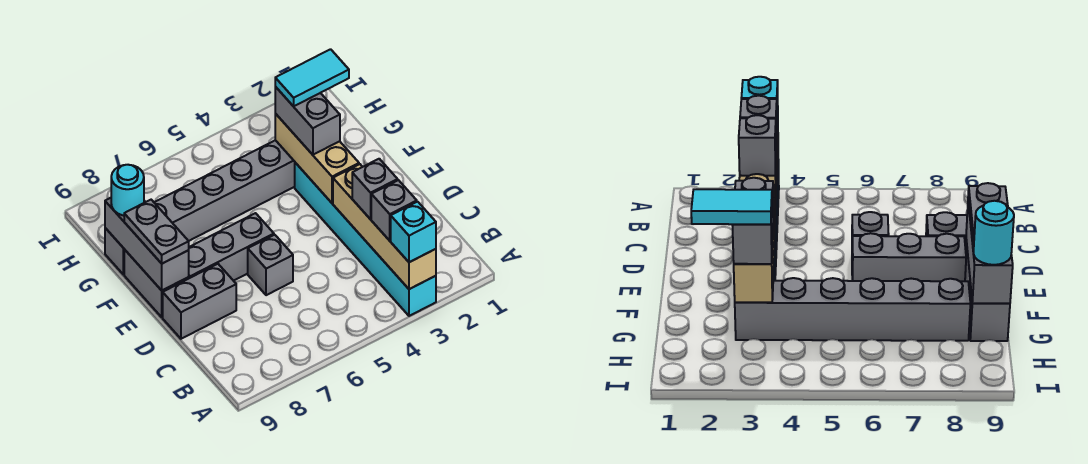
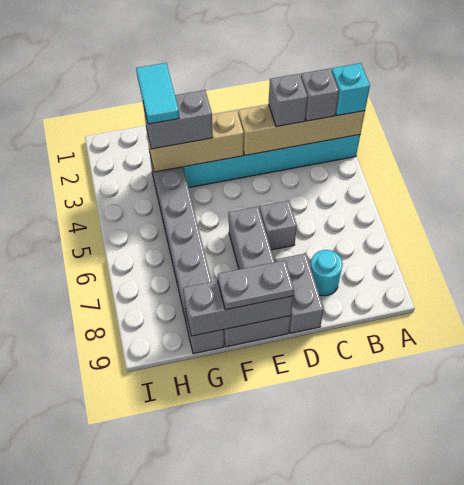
cyan round brick G9 level 3 -> cyan round brick C8 level 1

